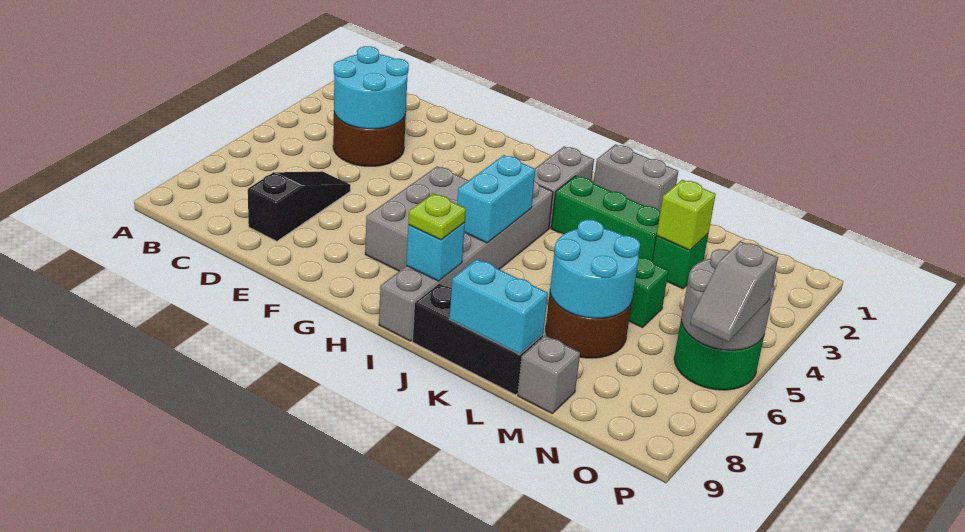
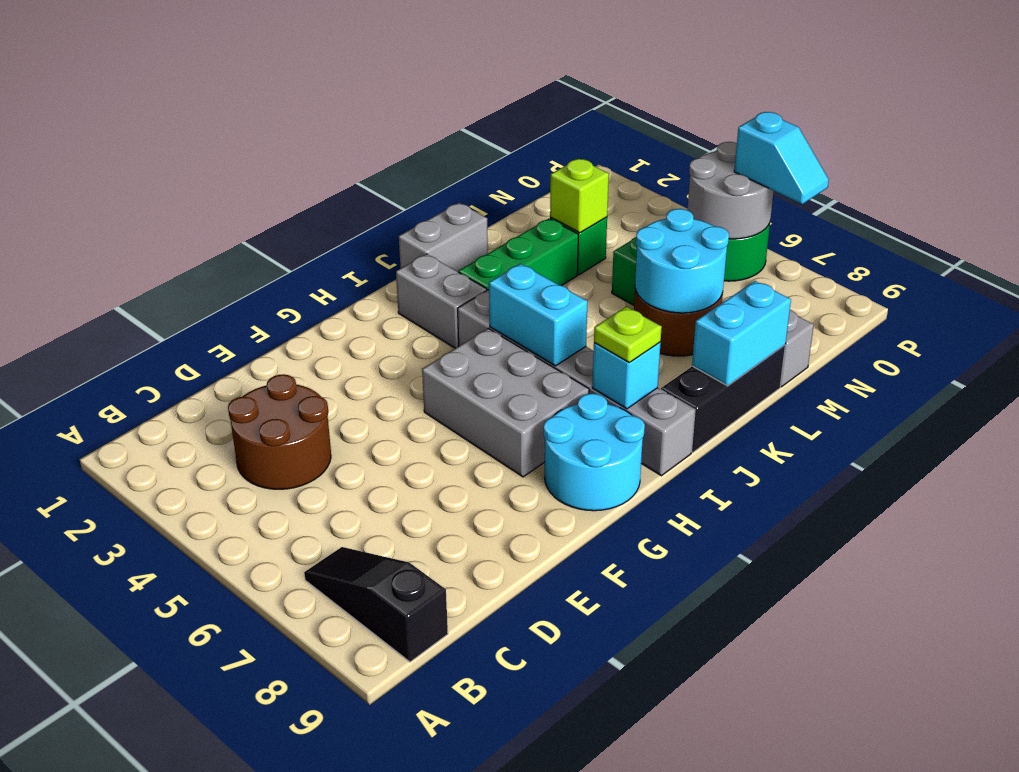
cyan round brick C3:D4 level 2 -> cyan round brick G8:H9 level 1
black slope D6:D8 level 1 top 8 -> black slope B7:B9 level 1 top 9
grey slope P6:P7 level 3 top 6 -> cyan slope P6:P7 level 3 top 6

